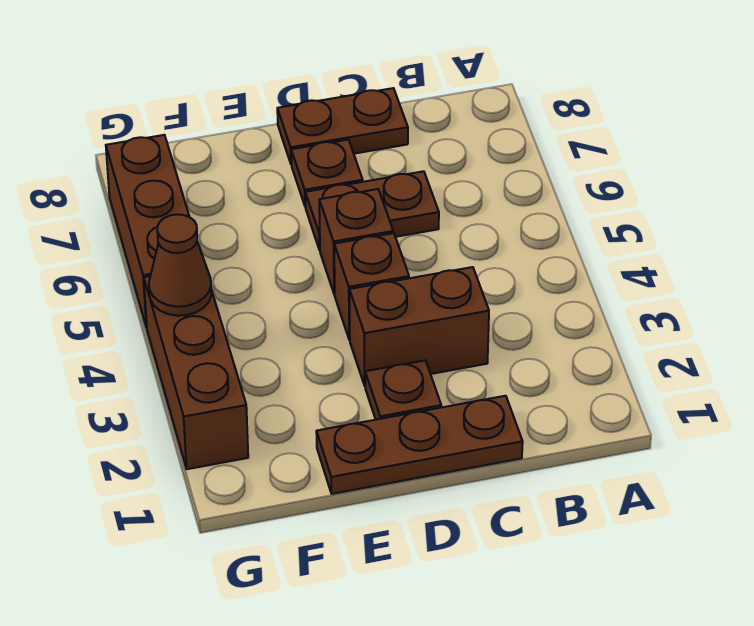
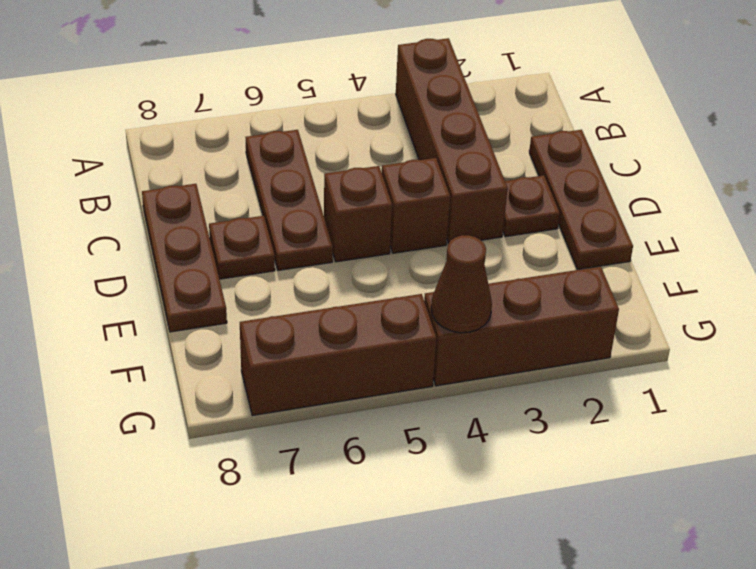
brown brick C3:D3 level 1 -> brown brick A3:D3 level 1
brown plate C6:D6 level 1 -> brown plate B6:D6 level 1
brown plate C8:D8 level 1 -> brown plate C8:E8 level 1

